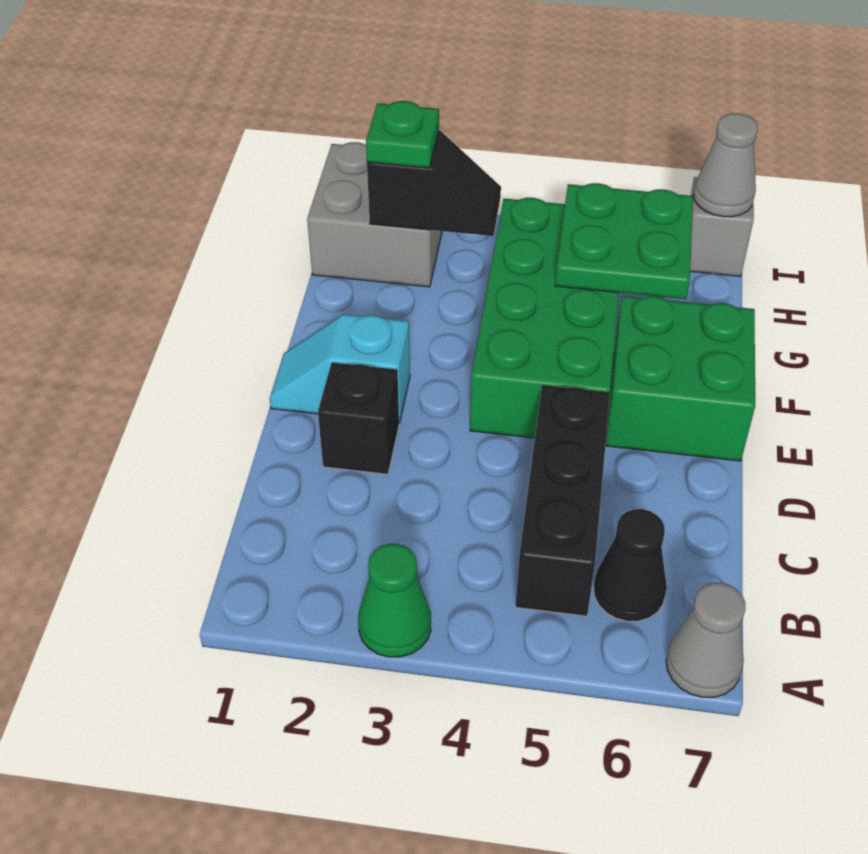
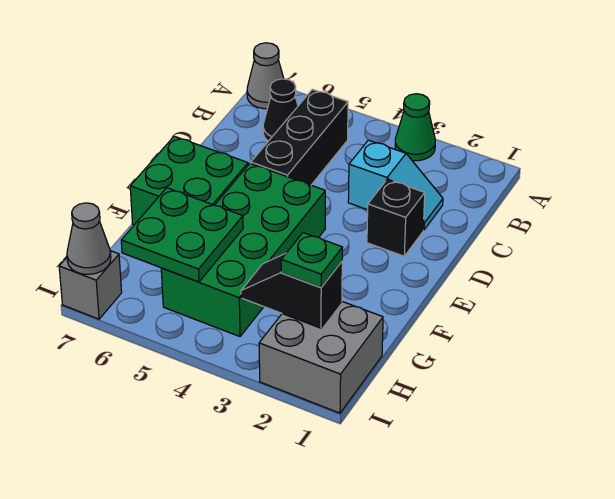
cyan slope E1:E2 level 1 top 2 -> cyan slope C2:C3 level 1 top 3

